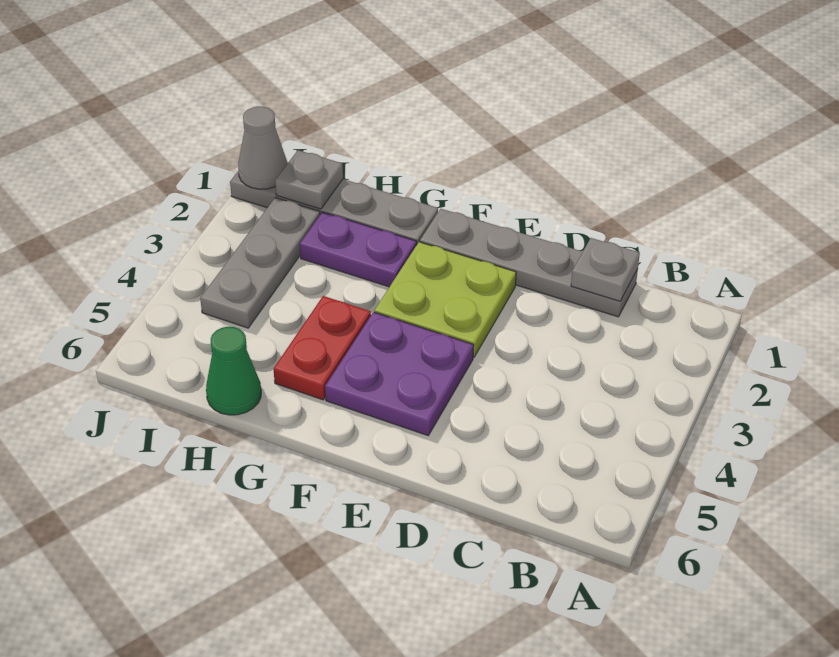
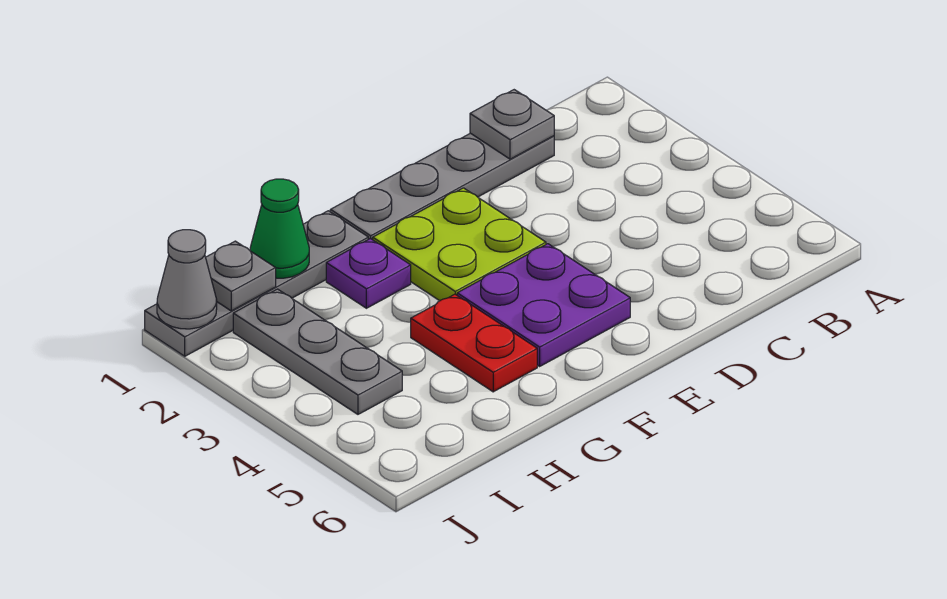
purple plate G2:H2 level 1 -> purple plate G2 level 1
green cone H6 level 1 -> green cone H1 level 2

